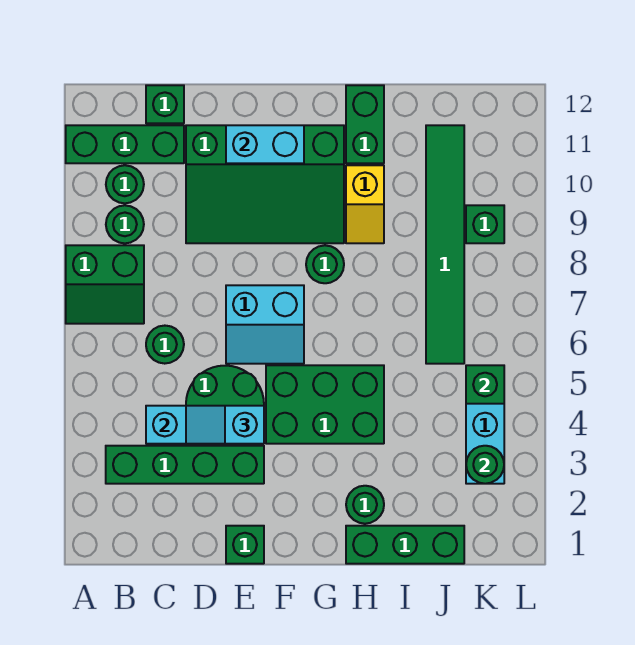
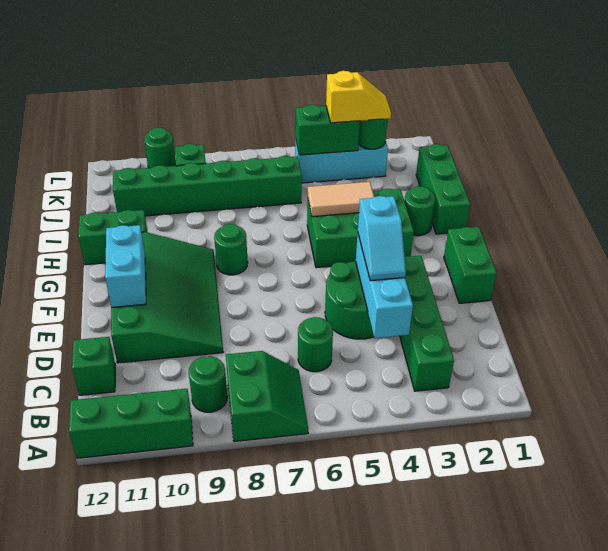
green brick A11:C11 level 1 -> green brick A10:A12 level 1
green round brick B10 level 1 -> green round brick L10 level 1
green brick E1 level 1 -> green brick E1:F1 level 1
cyan slope E6:F7 level 1 top 7 -> none
green brick F4:H5 level 1 -> green brick G3:H5 level 1
none -> tan tile H4:H5 level 2
yellow slope H9:H10 level 1 top 10 -> yellow slope K3:K4 level 3 top 4
green tile J6:J11 level 1 -> green brick J6:J11 level 1
green brick K5 level 2 -> green brick K4:K5 level 2

